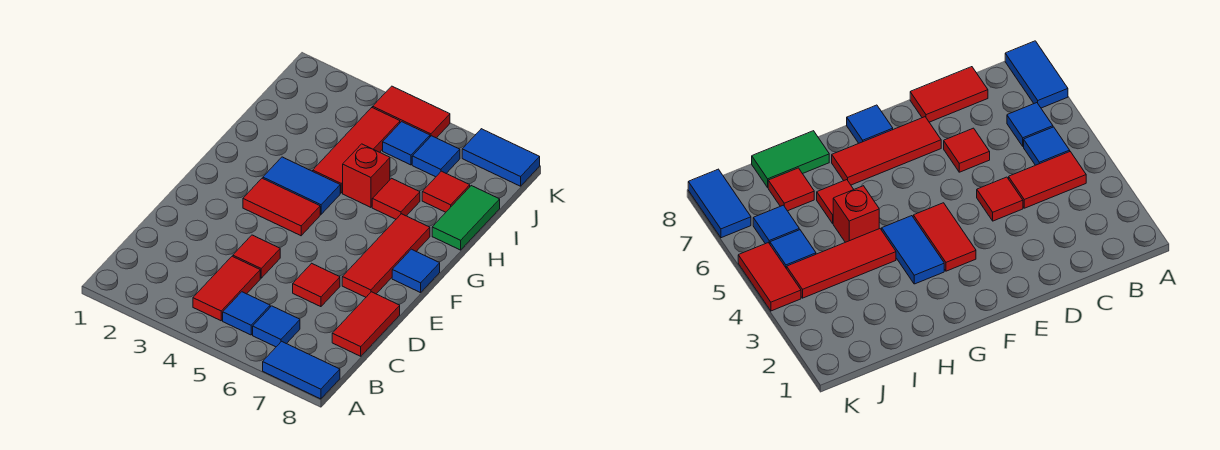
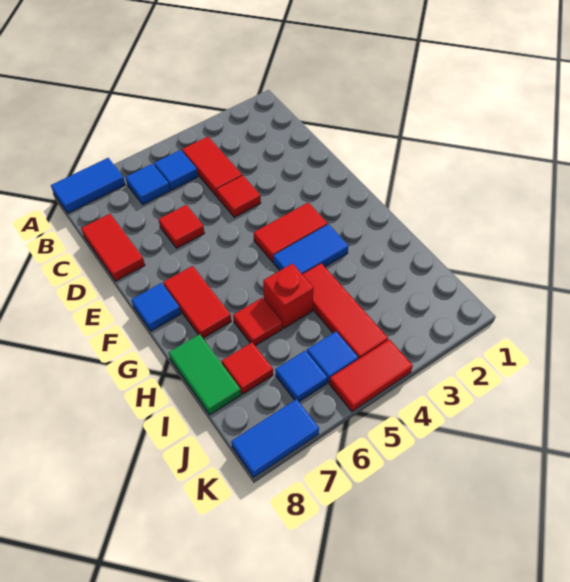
red tile E7:G7 level 1 -> red tile F7:G7 level 1

